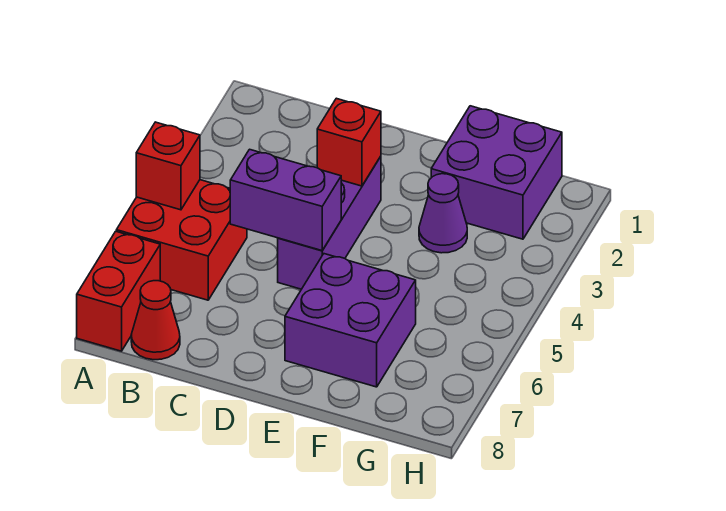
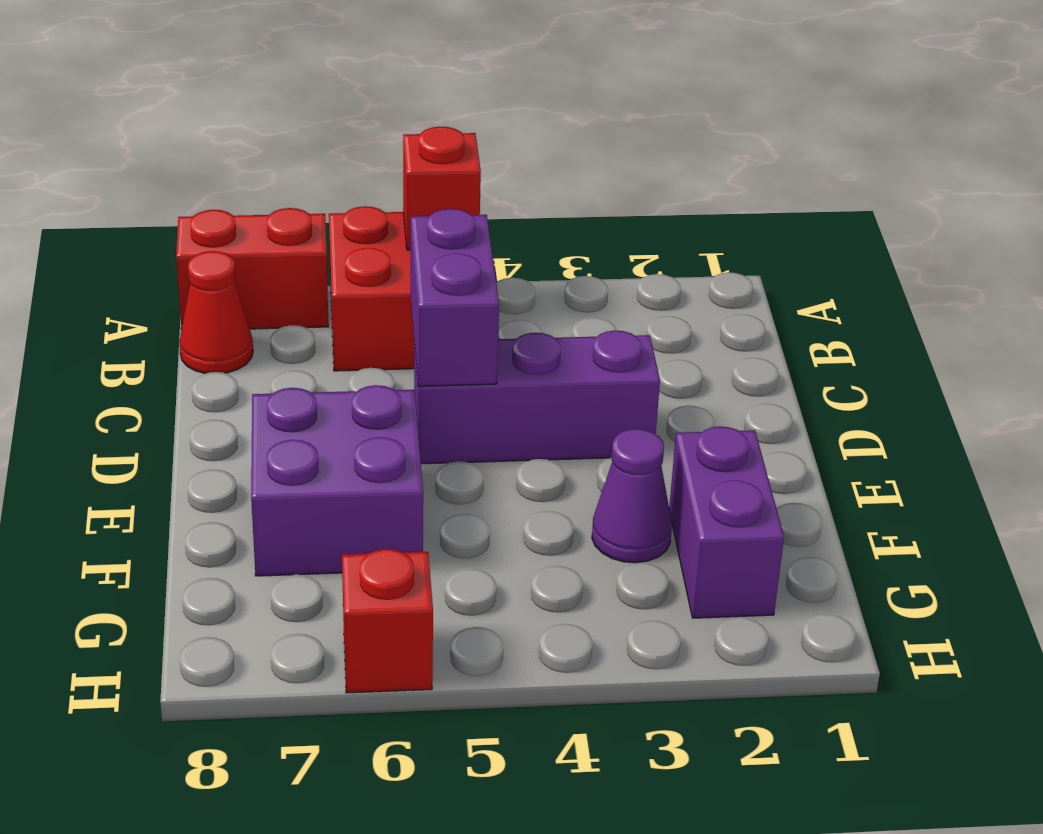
red brick D3 level 2 -> red brick H6 level 1
purple brick F1:G2 level 1 -> purple brick F2:G2 level 1

